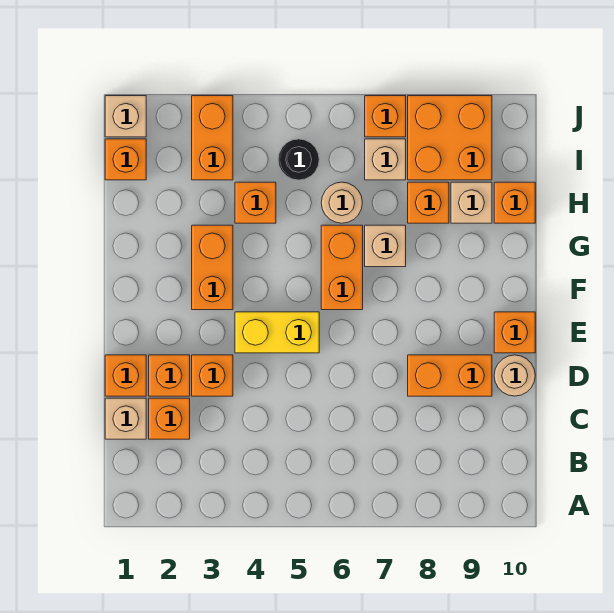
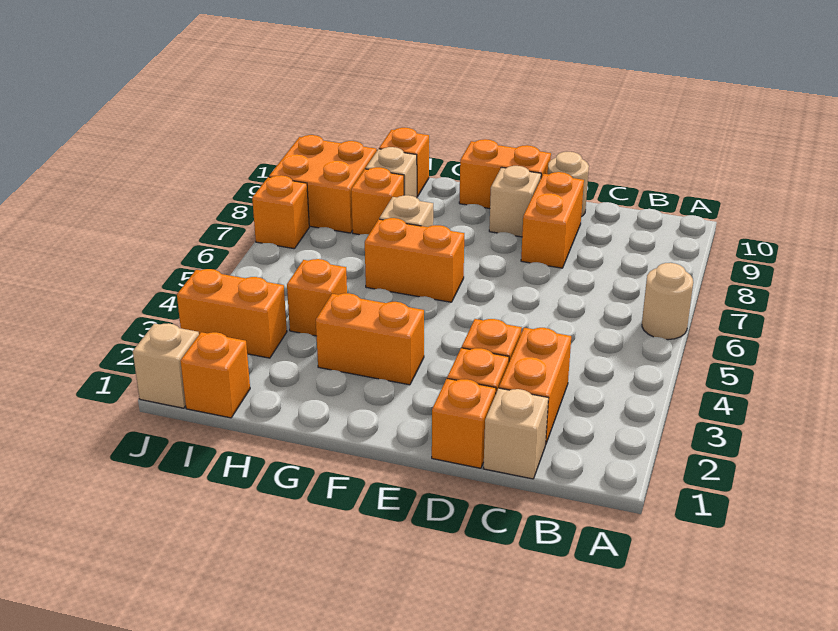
orange brick C2 level 1 -> orange brick C2:C3 level 1
yellow brick E4:E5 level 1 -> none
orange brick E10 level 1 -> orange brick E10:F10 level 1
tan round brick H6 level 1 -> tan round brick A6 level 1
black round brick I5 level 1 -> none
tan brick I7 level 1 -> tan brick E9 level 1

